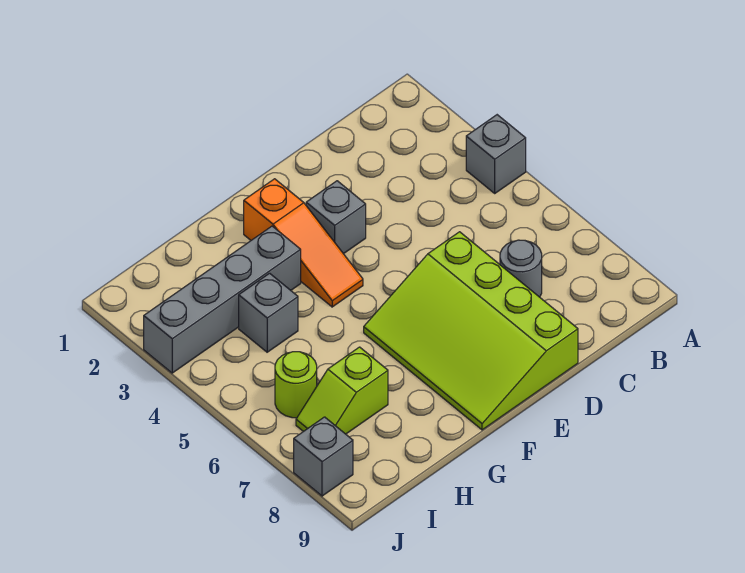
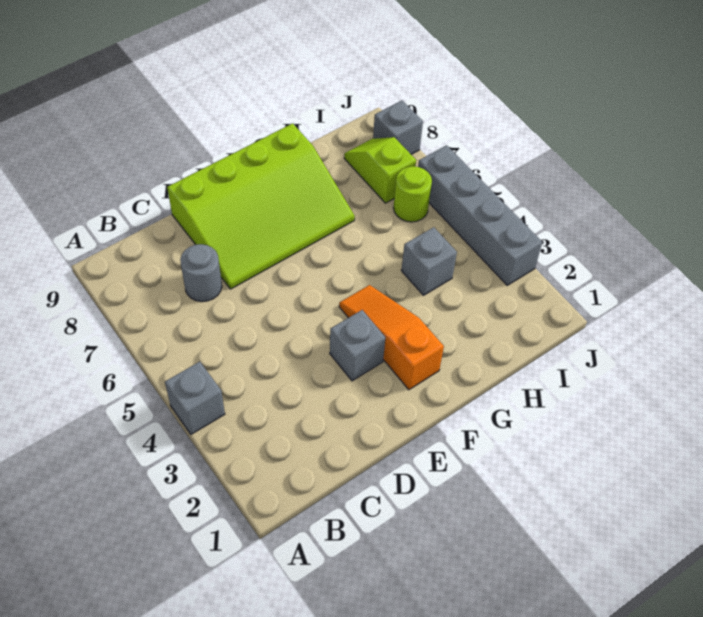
lime slope D6:F9 level 1 top D -> lime slope D7:G9 level 1 top 9
grey brick G3:J3 level 1 -> grey brick J3:J6 level 1
lime slope H7:I7 level 1 top H -> lime slope I7:I8 level 1 top 7

